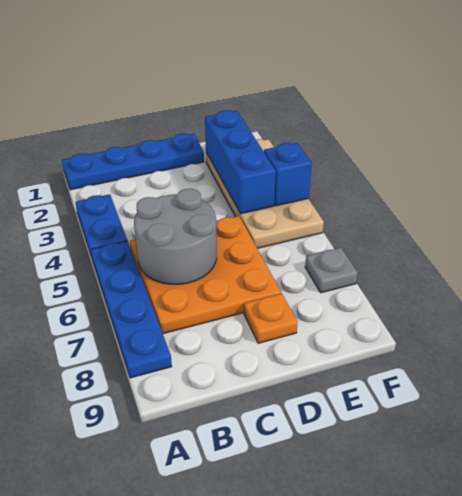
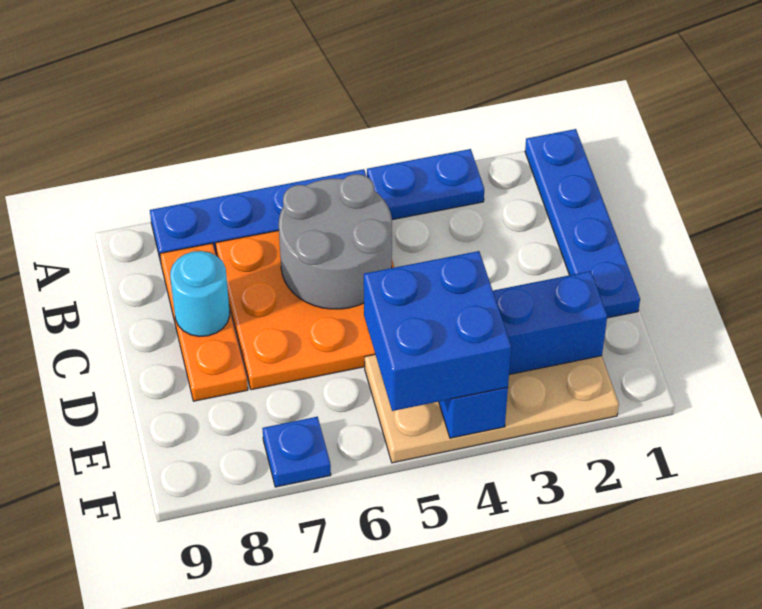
none -> cyan round brick C8 level 2
orange plate D8 level 1 -> orange plate B8:D8 level 1
none -> blue brick E4:F5 level 3
grey plate F7 level 1 -> blue plate F7 level 1

